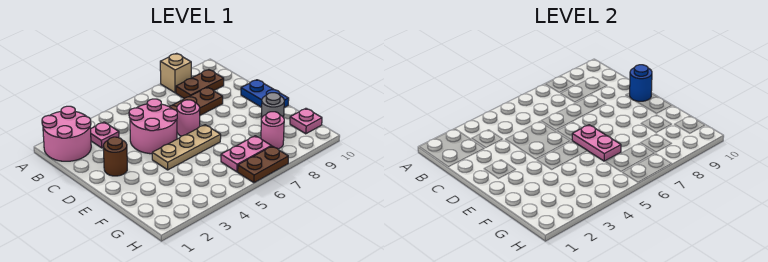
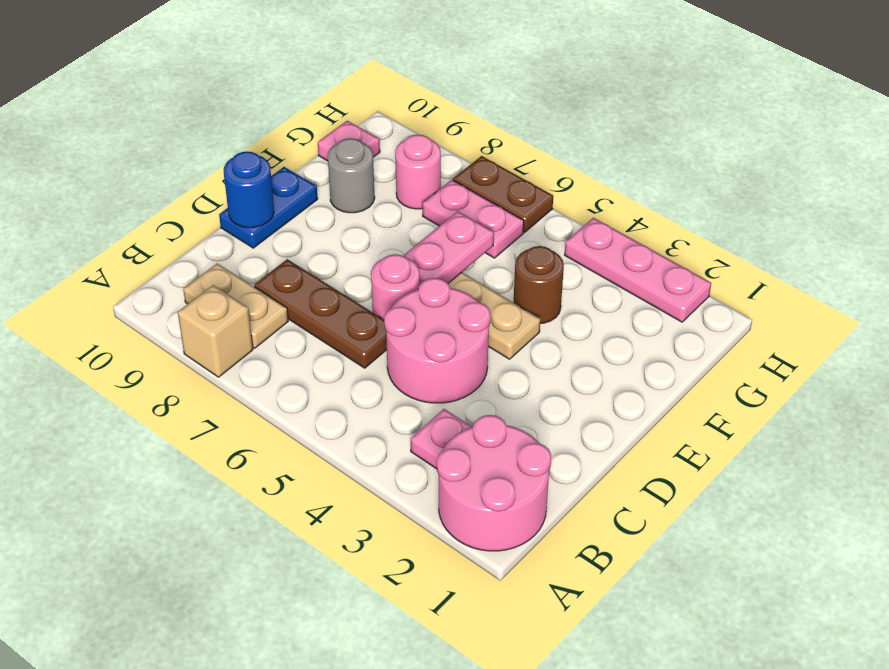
brown plate B8:B9 level 1 -> tan plate B8:B9 level 1
brown round brick D2 level 1 -> brown round brick F4 level 1
none -> pink plate H2:H4 level 1

